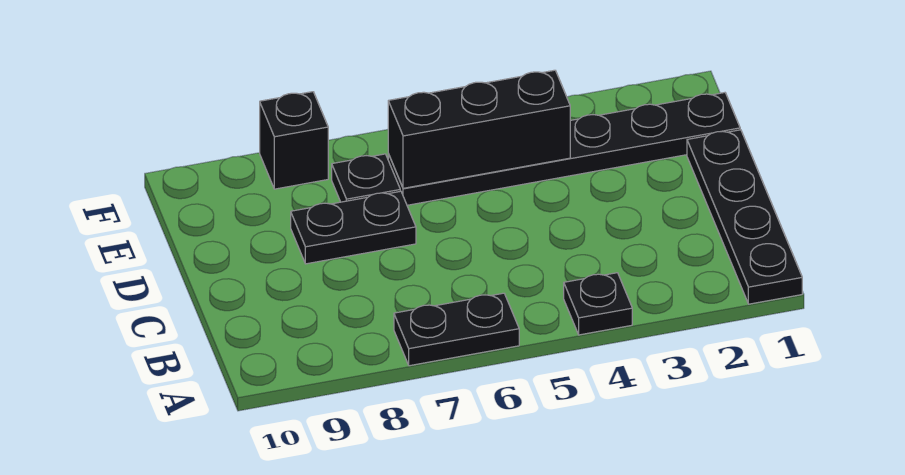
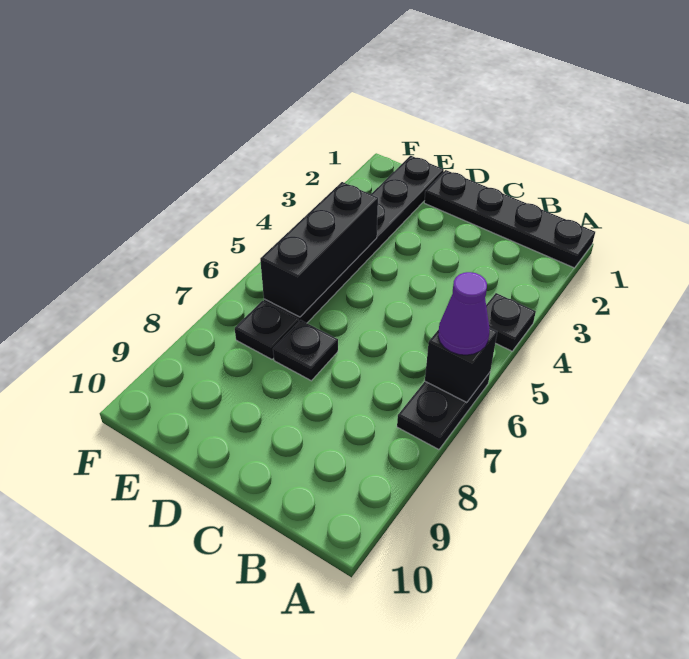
none -> purple cone A6 level 3
black plate D7:D8 level 1 -> black plate D7 level 1
black brick F8 level 1 -> black brick A6 level 2

